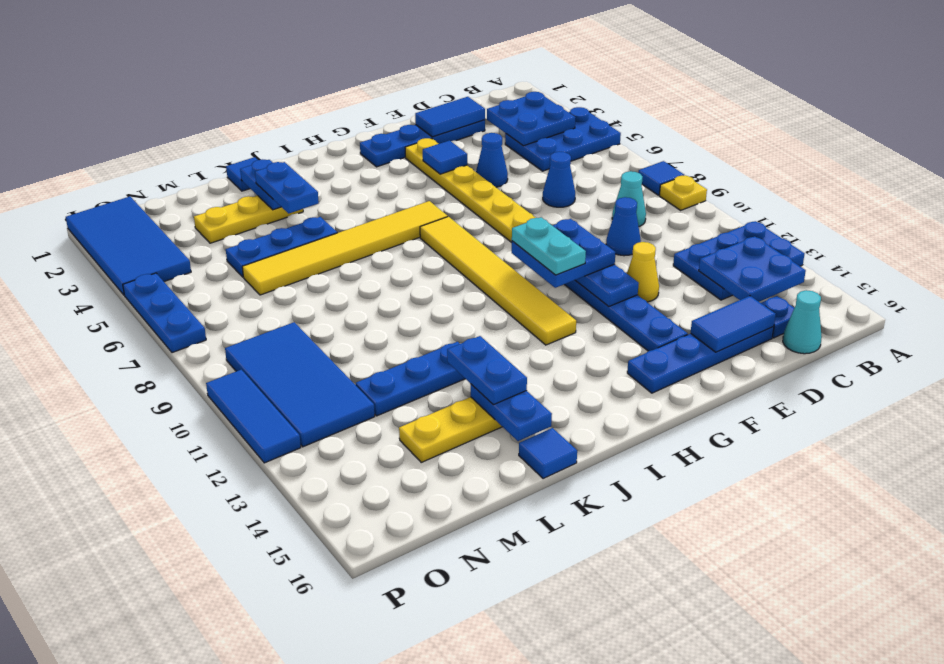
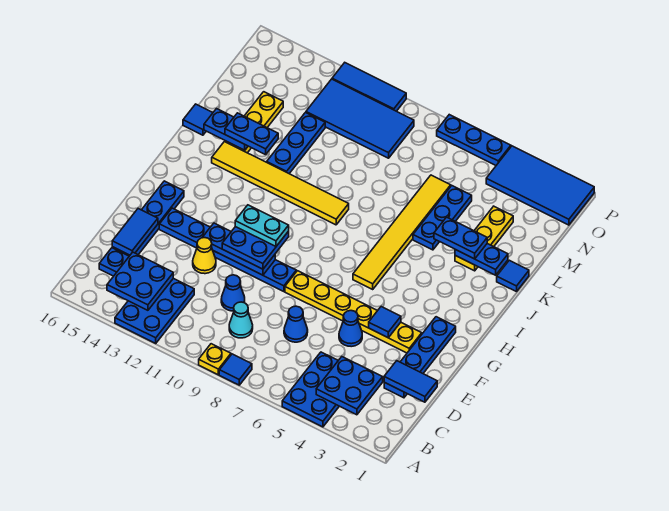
cyan cone C16 level 1 -> none
blue tile D2:E2 level 2 -> blue tile D1:D2 level 2
yellow tile H7:H12 level 1 -> yellow tile J9:J14 level 1

